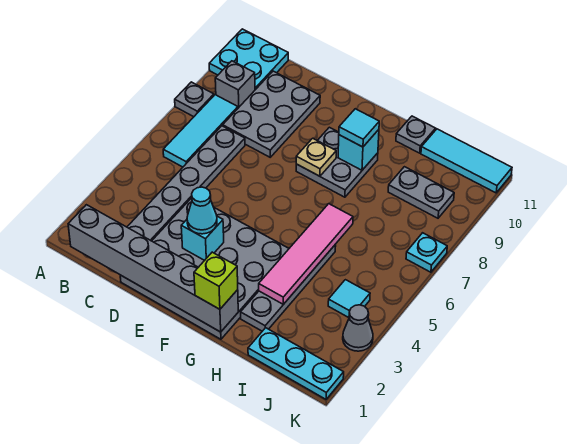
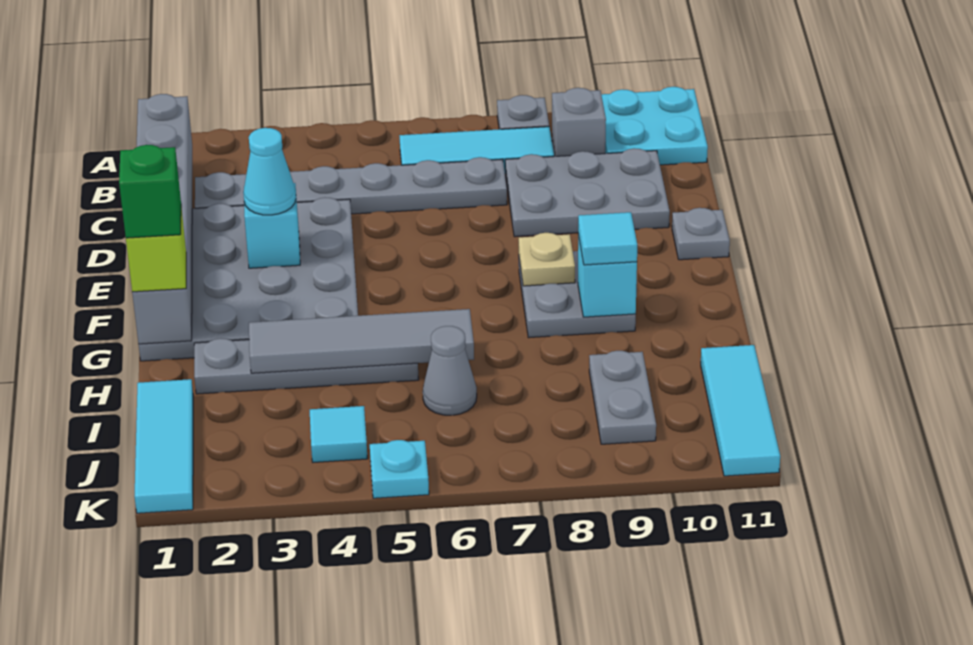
none -> green brick G1 level 4
pink tile H3:H6 level 2 -> grey tile H3:H6 level 2
grey plate H11 level 1 -> grey plate E11 level 1
cyan plate I1:K1 level 1 -> cyan tile I1:K1 level 1
grey cone K3 level 1 -> grey cone I6 level 1
cyan plate K7 level 1 -> cyan plate K5 level 1

